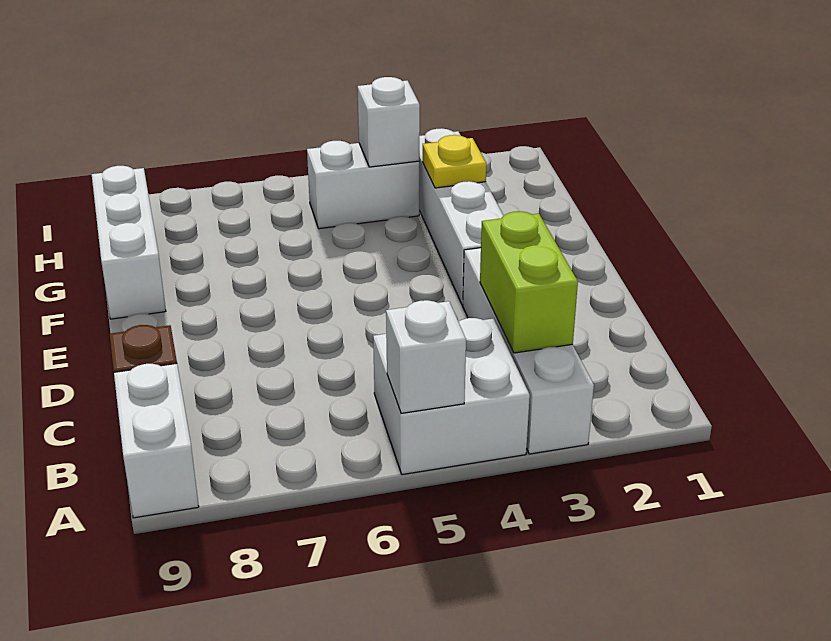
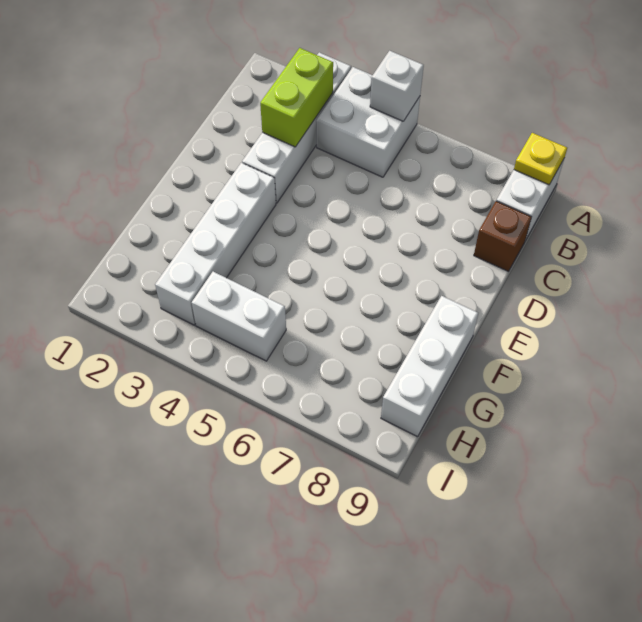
yellow plate G3 level 2 -> yellow plate A9 level 2
white brick H4 level 2 -> none

